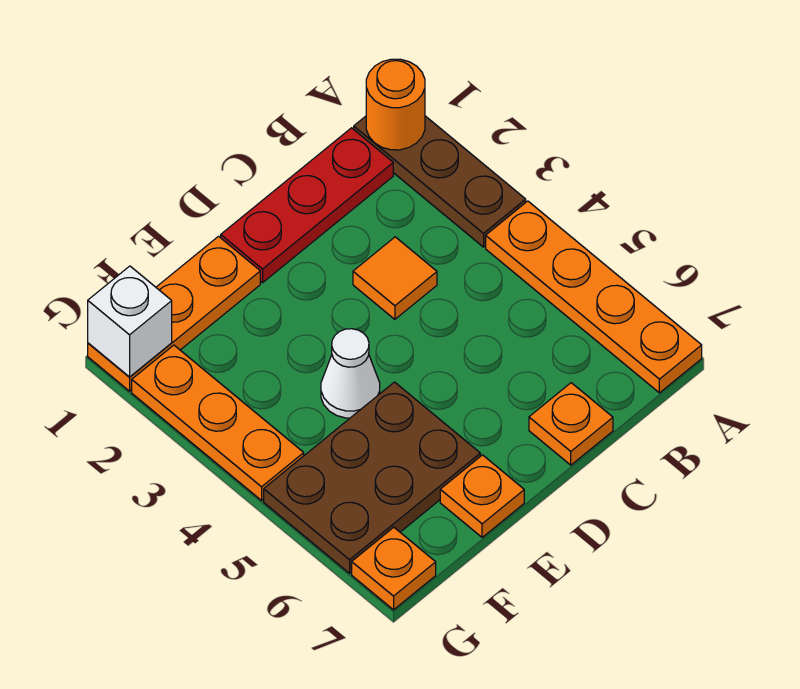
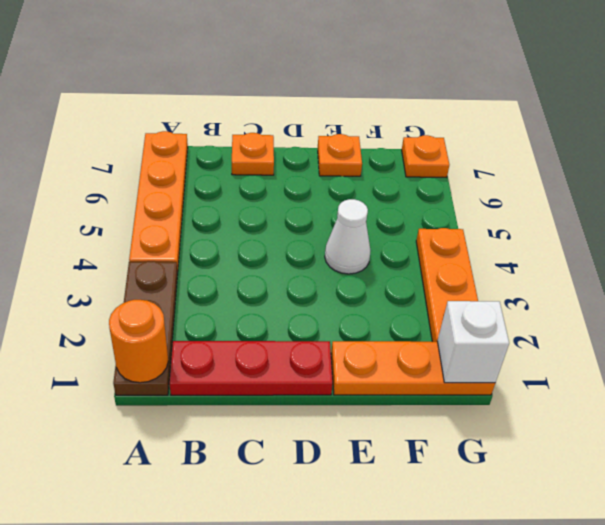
orange tile C3 level 1 -> none
brown plate E5:G6 level 1 -> none

